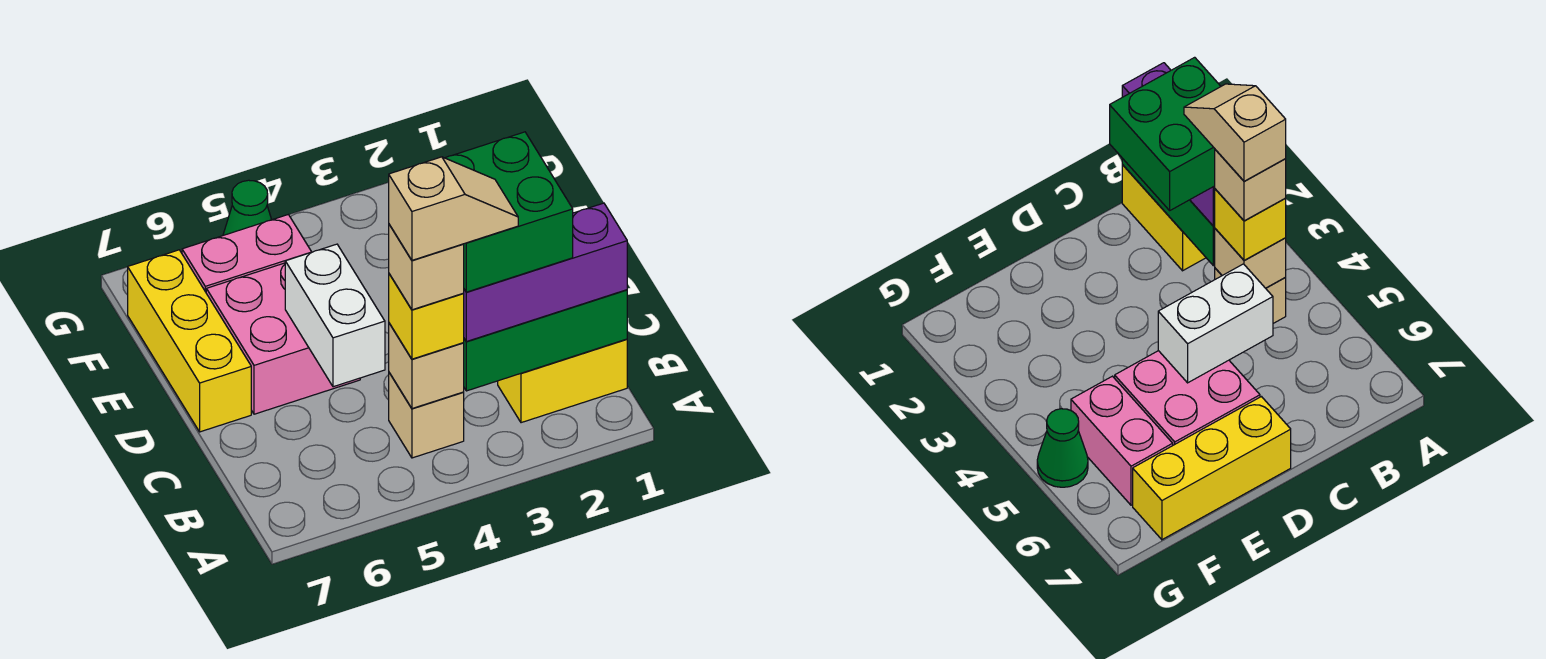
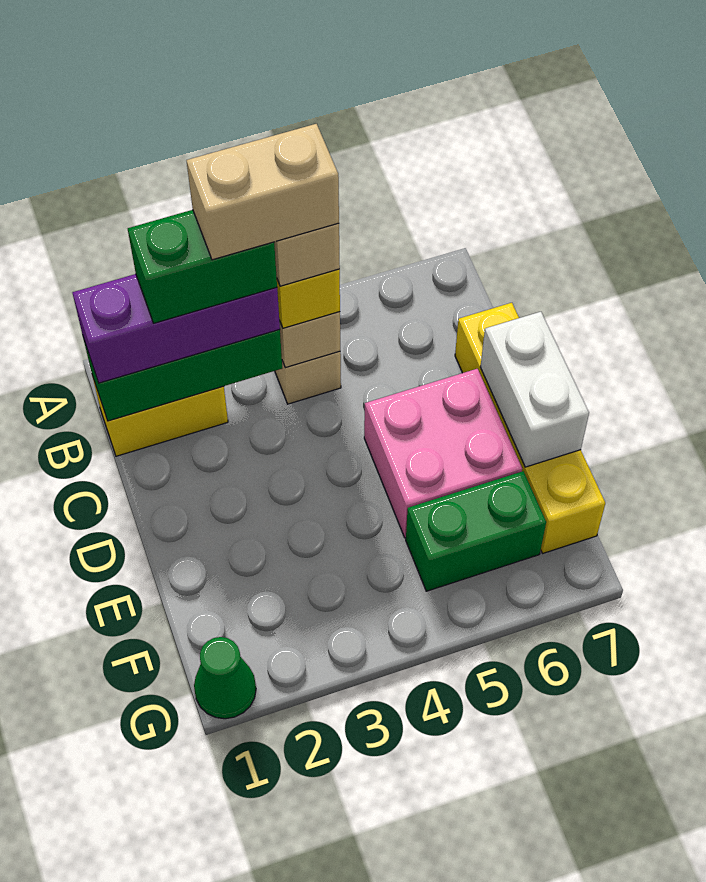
green brick B2:C3 level 4 -> green brick B2:B3 level 4
tan slope B3:B4 level 5 top 4 -> tan brick B3:B4 level 5
white brick C5:D5 level 2 -> white brick D7:E7 level 2
yellow brick D7:F7 level 1 -> yellow brick C7:F7 level 1
pink brick F5:F6 level 1 -> green brick F5:F6 level 1
green cone G5 level 1 -> green cone G1 level 1

